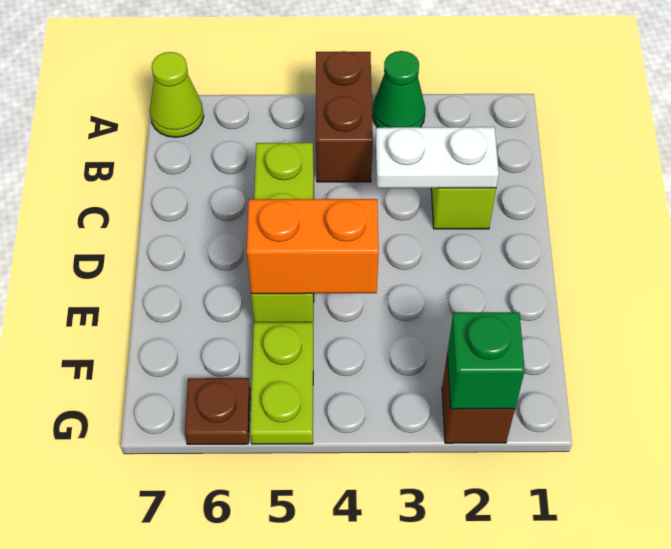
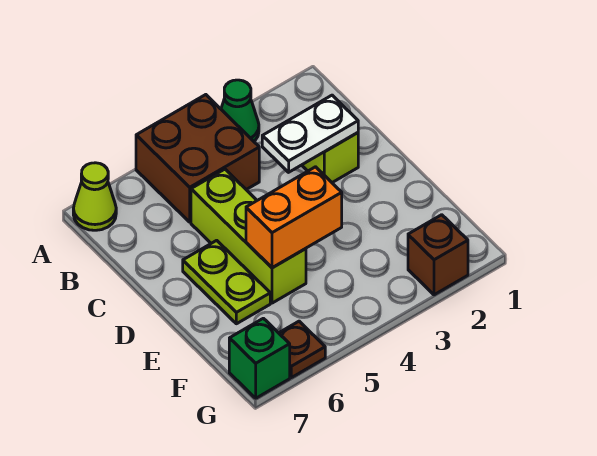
brown brick A4:B4 level 1 -> brown brick A4:B5 level 1
lime plate F5:G5 level 1 -> lime plate D6:E6 level 1
green brick G2 level 2 -> green brick G7 level 1

